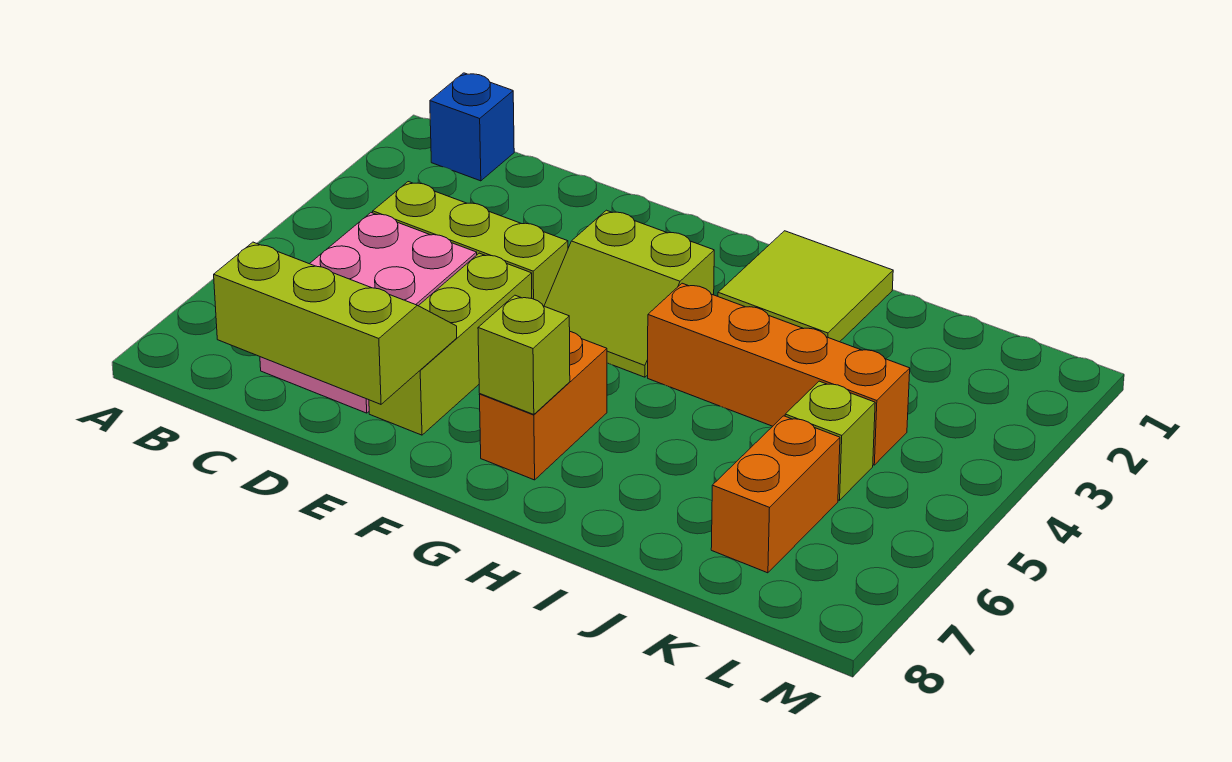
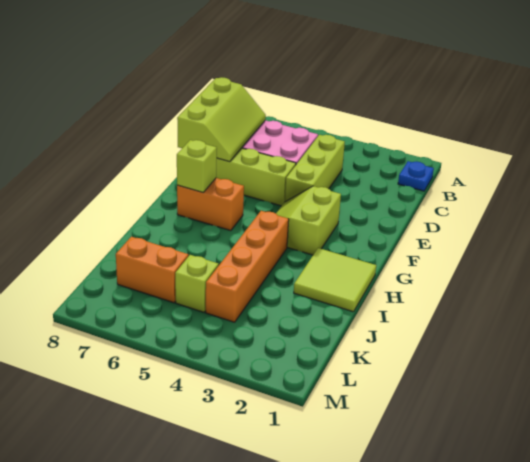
blue brick B1 level 1 -> blue plate B1 level 1

